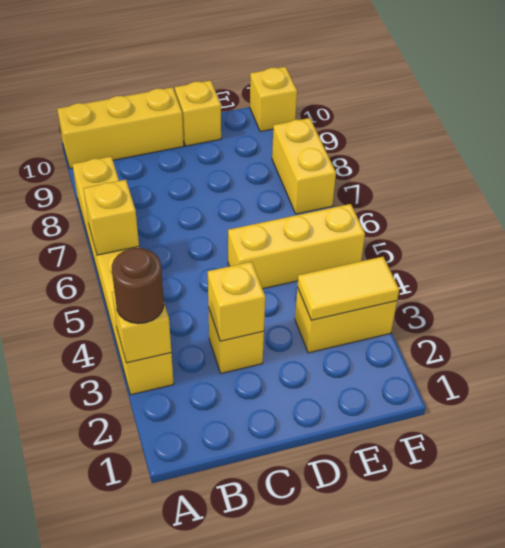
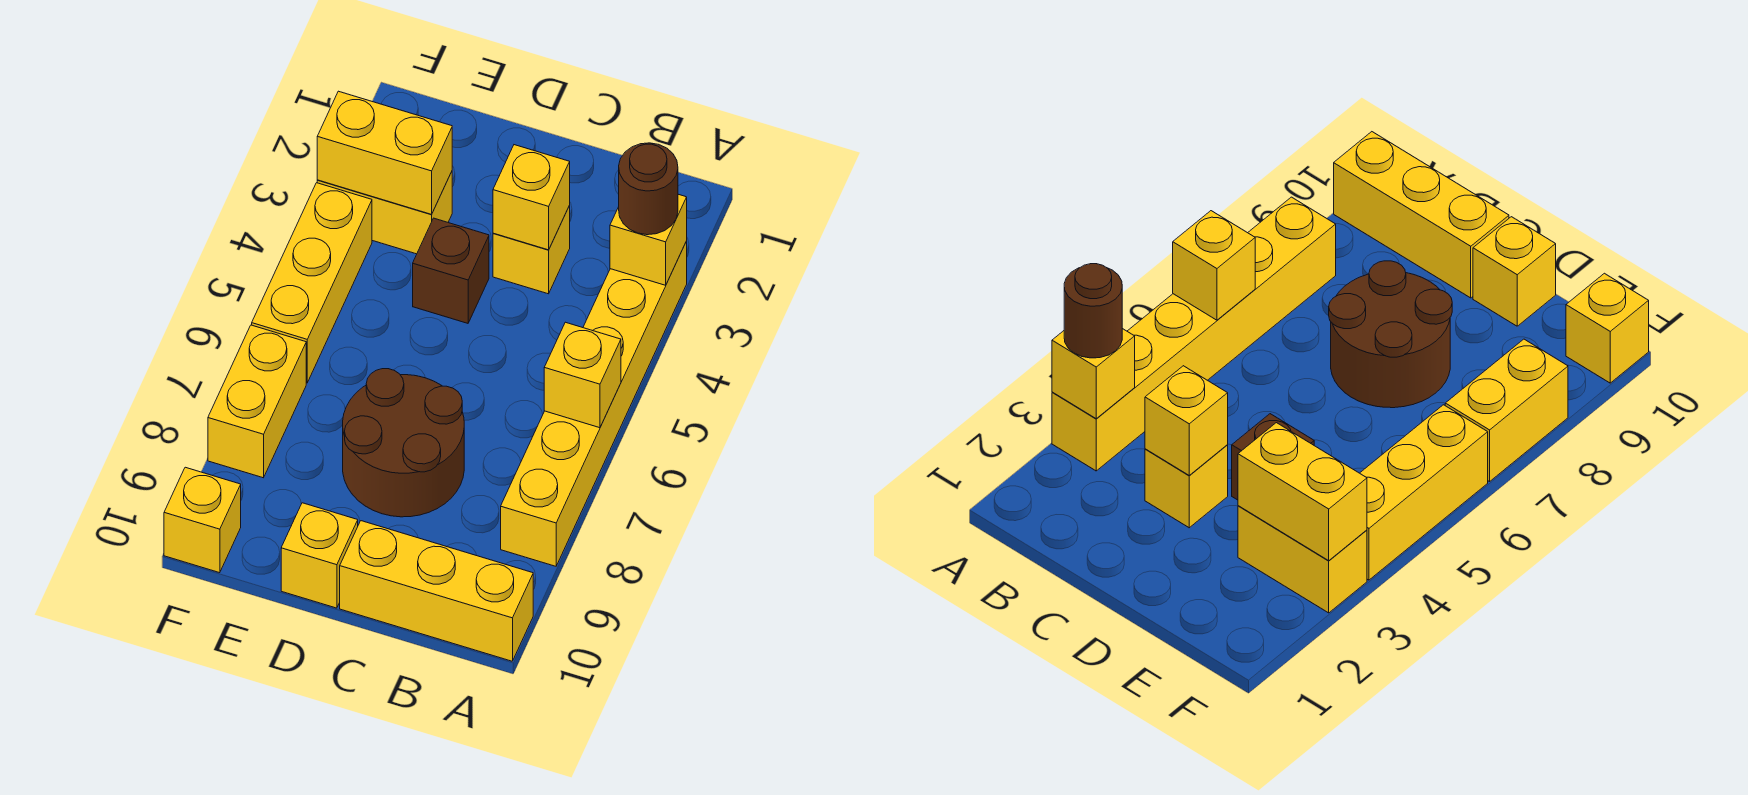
none -> brown round brick C7:D8 level 1
none -> brown brick D4 level 1
yellow brick D5:F5 level 1 -> yellow brick F4:F6 level 1
yellow tile E3:F3 level 2 -> yellow brick E3:F3 level 2

